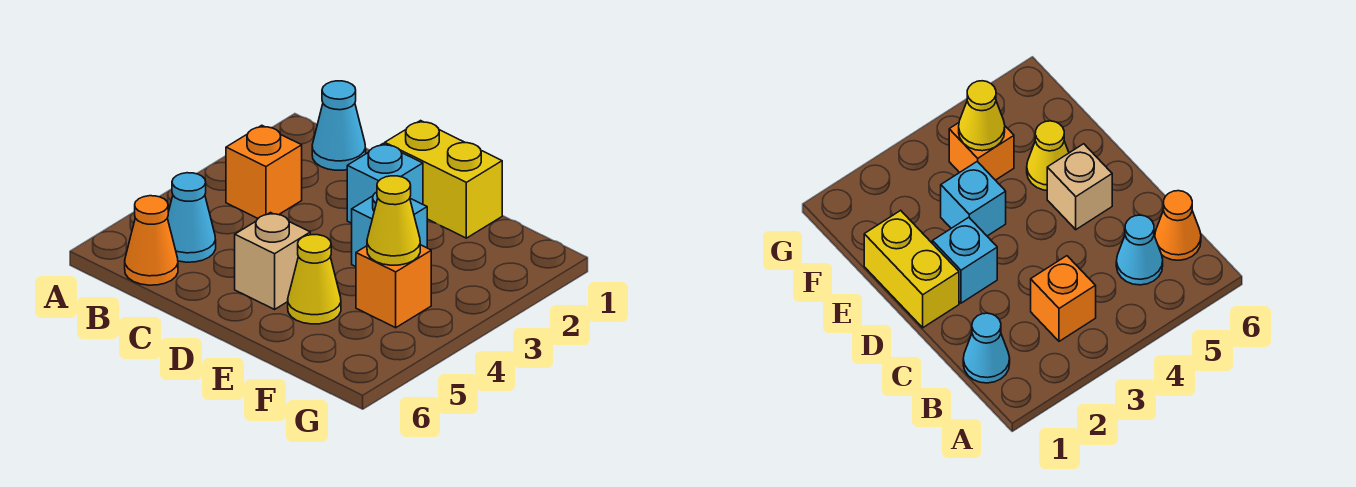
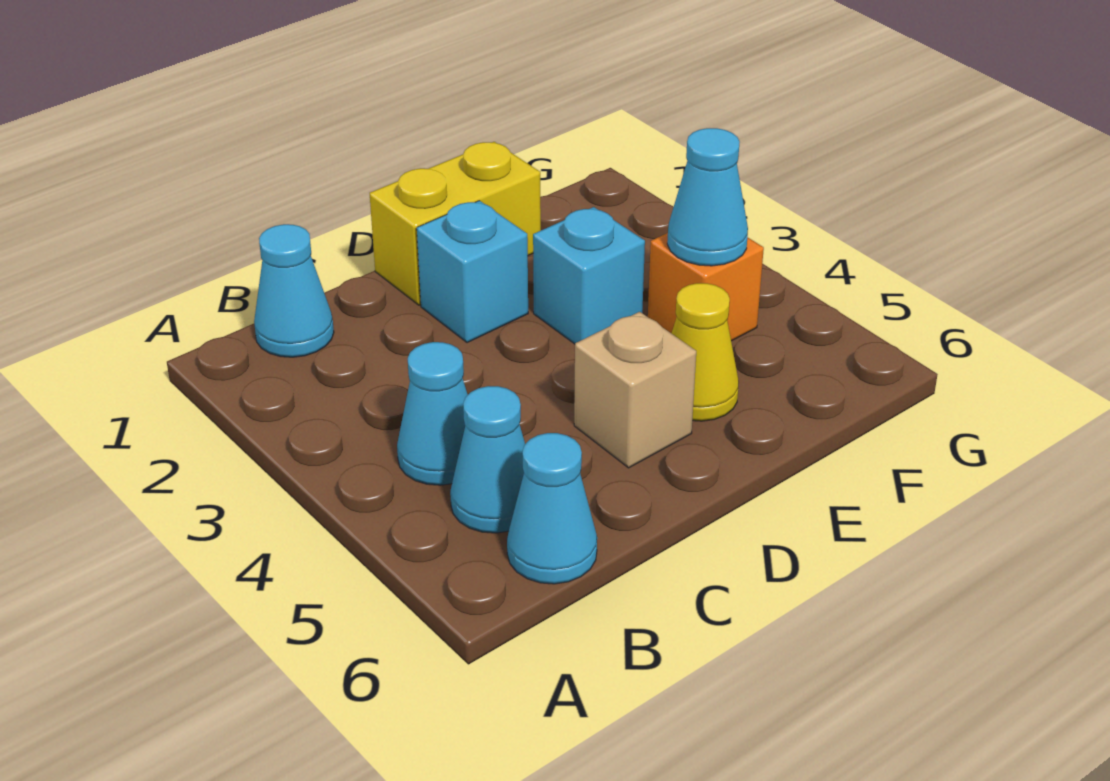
orange brick B3 level 1 -> none
none -> cyan cone B4 level 1
orange cone B6 level 1 -> cyan cone B6 level 1
yellow cone F4 level 2 -> cyan cone F4 level 2

